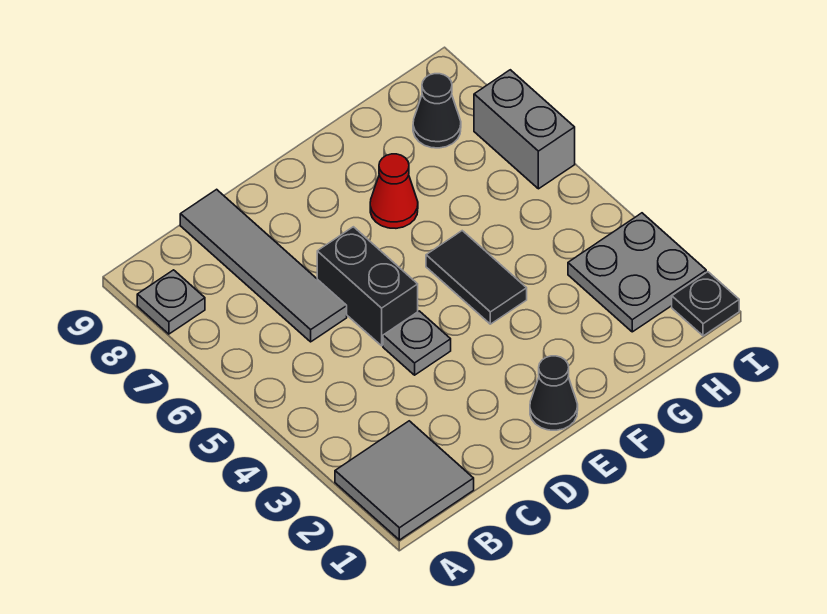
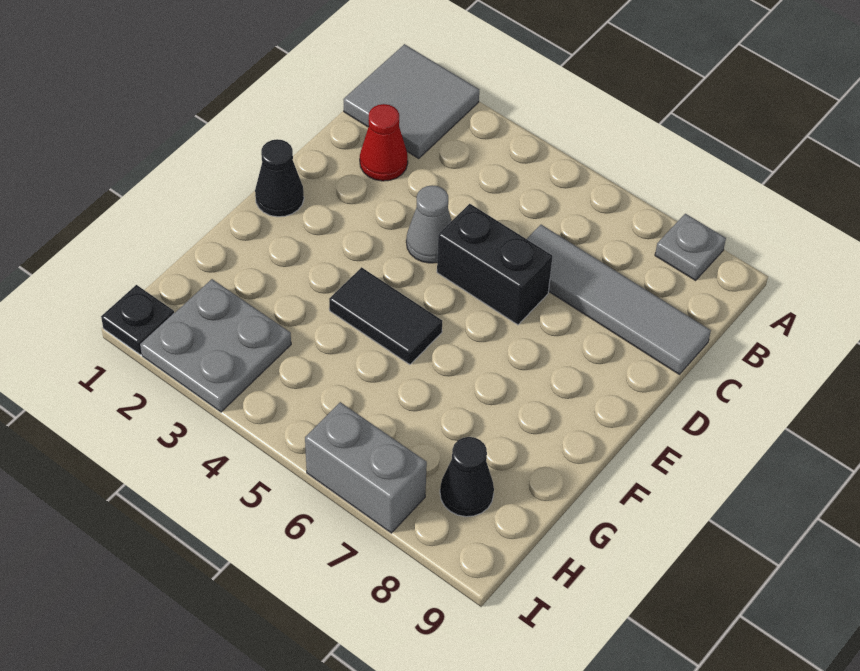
grey plate D4 level 1 -> grey cone D4 level 1
red cone F7 level 1 -> red cone C2 level 1

